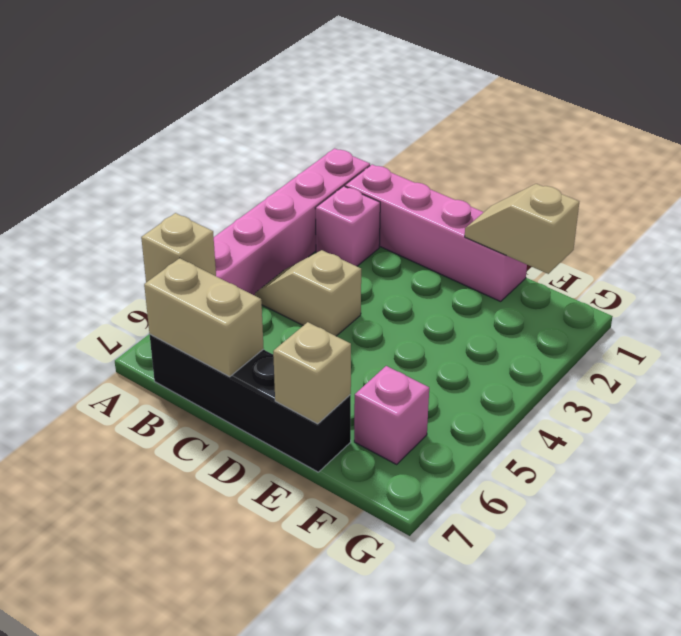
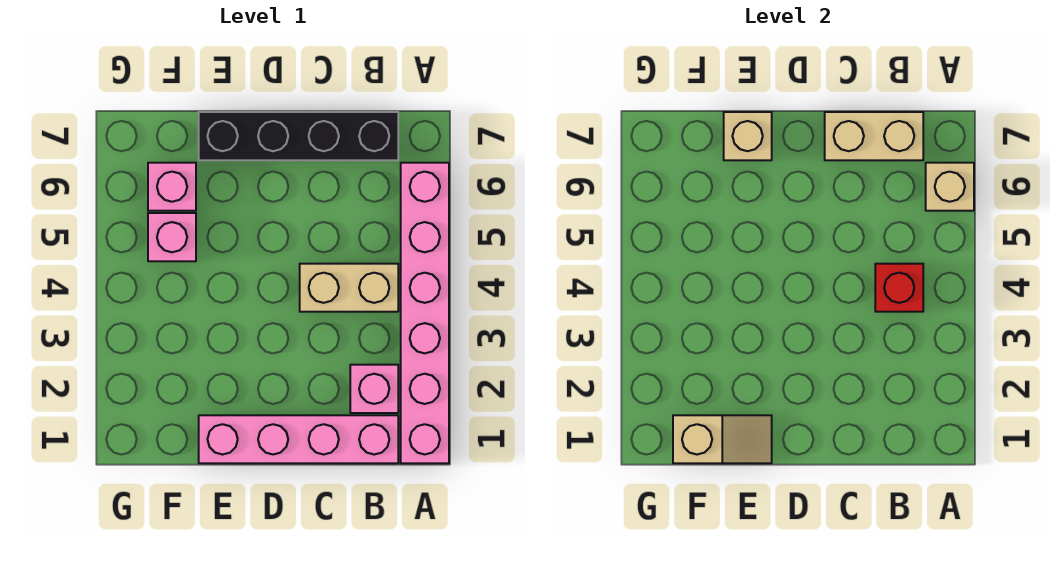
tan slope B4:C4 level 1 top C -> tan brick B4:C4 level 1
none -> red brick B4 level 2
none -> pink brick F5 level 1

